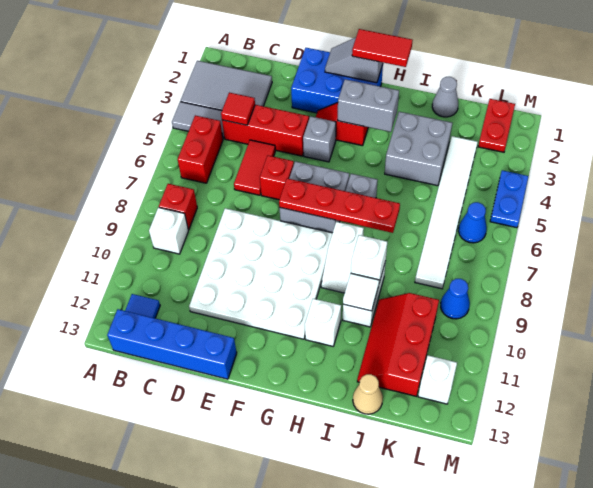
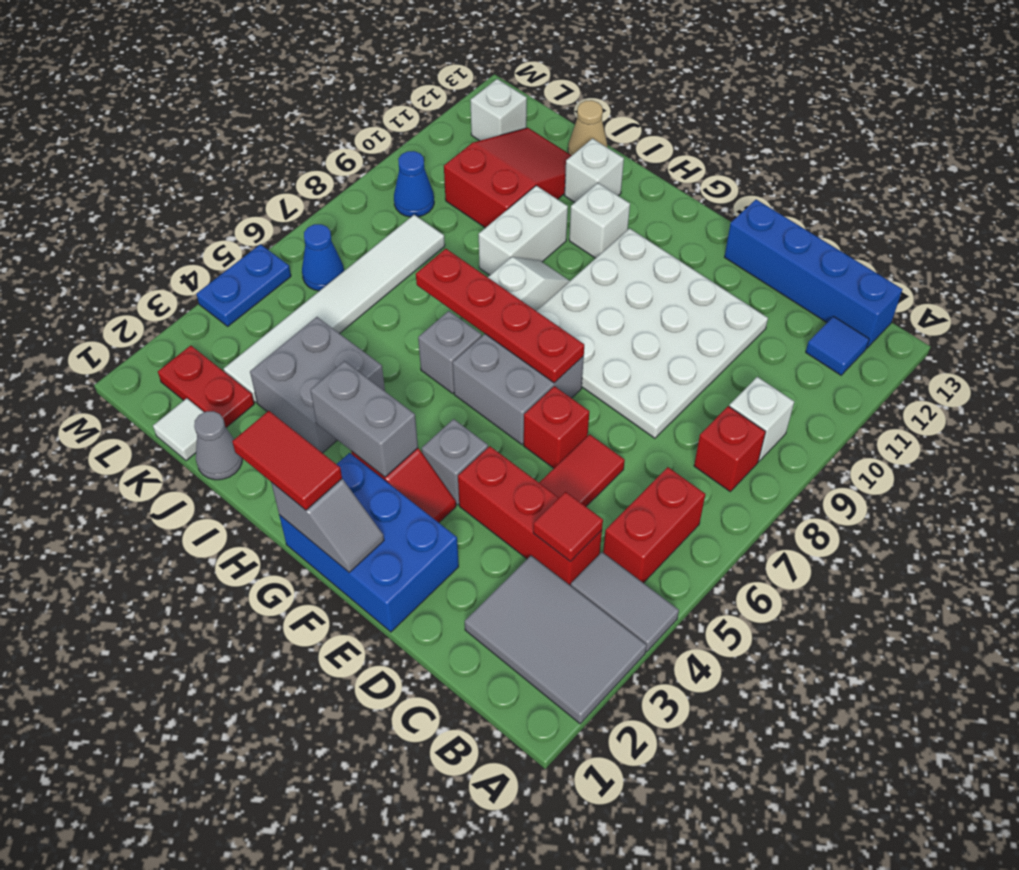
white brick I9 level 2 -> white brick I12 level 1
white tile I10 level 2 -> white tile K1 level 1
red slope J10:K12 level 1 top K -> red slope J10:K12 level 1 top 10
red plate L1:L2 level 1 -> red plate K2:L2 level 1

